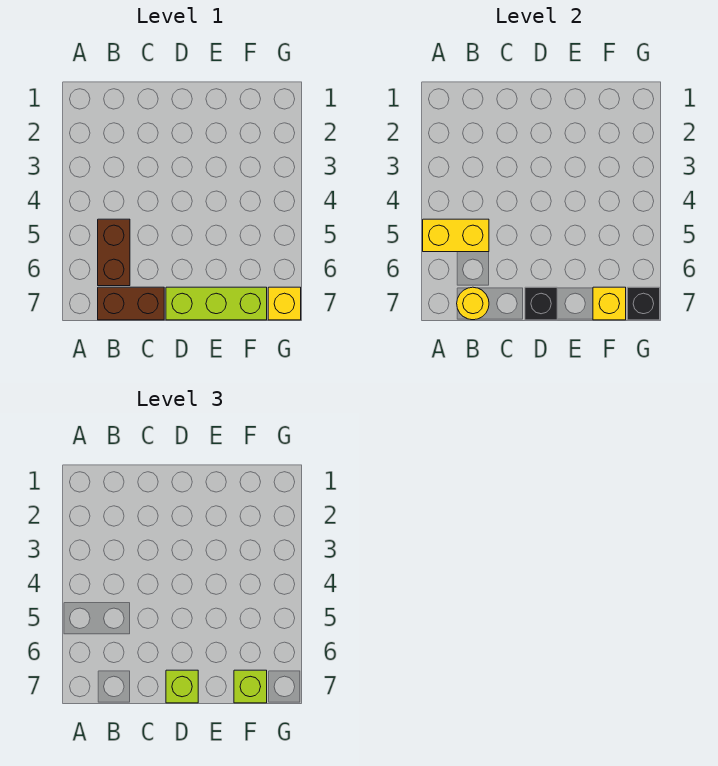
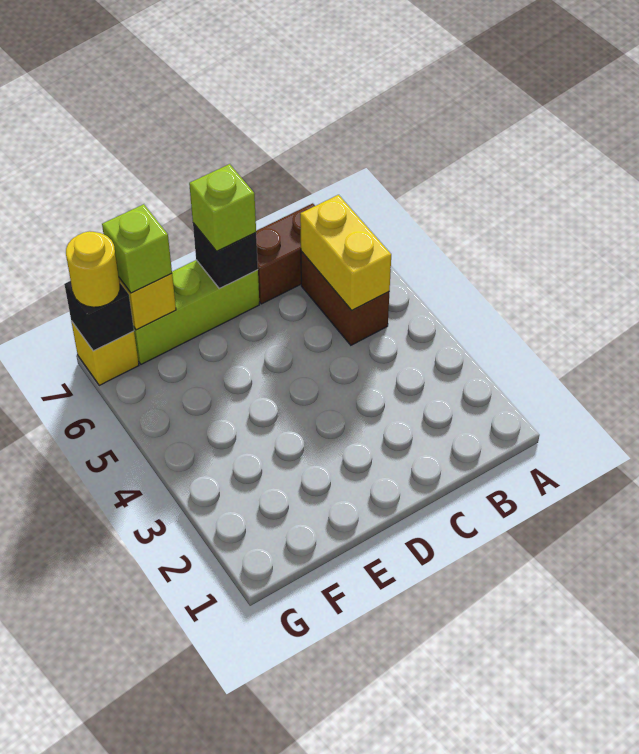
yellow brick A5:B5 level 2 -> yellow brick B5:B6 level 2
yellow round brick B7 level 2 -> yellow round brick G7 level 3

